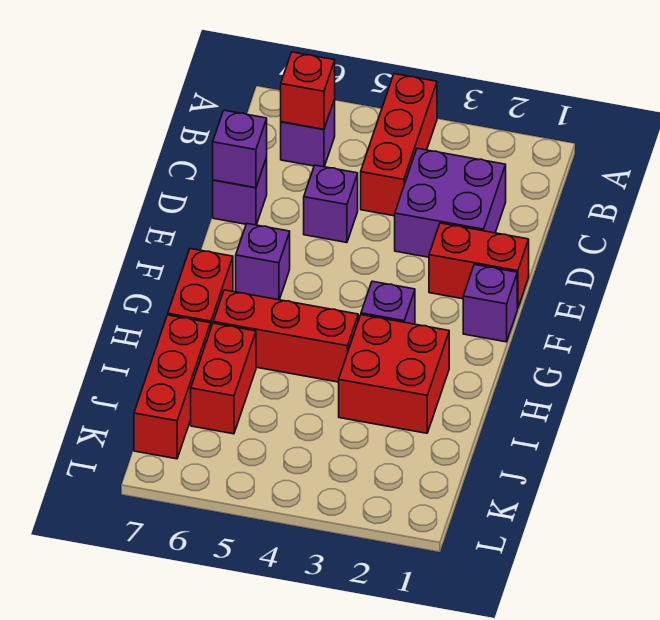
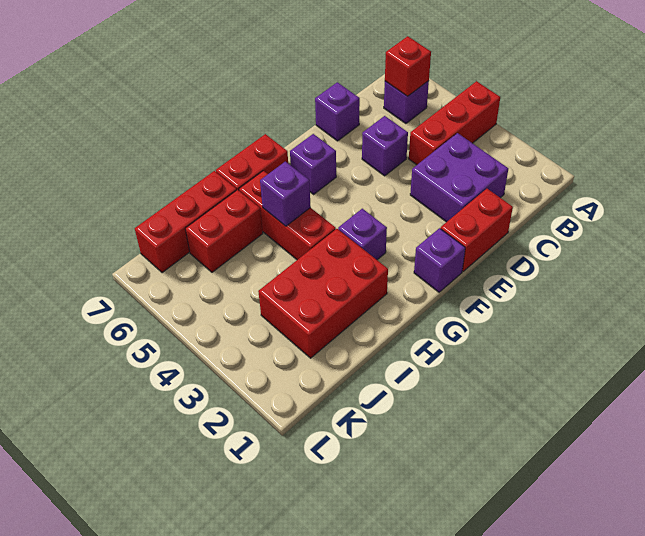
purple brick D7 level 2 -> purple brick H5 level 2
red brick E1:E2 level 1 -> red brick D1:E1 level 1
red brick H2:I3 level 1 -> red brick H2:J3 level 1

